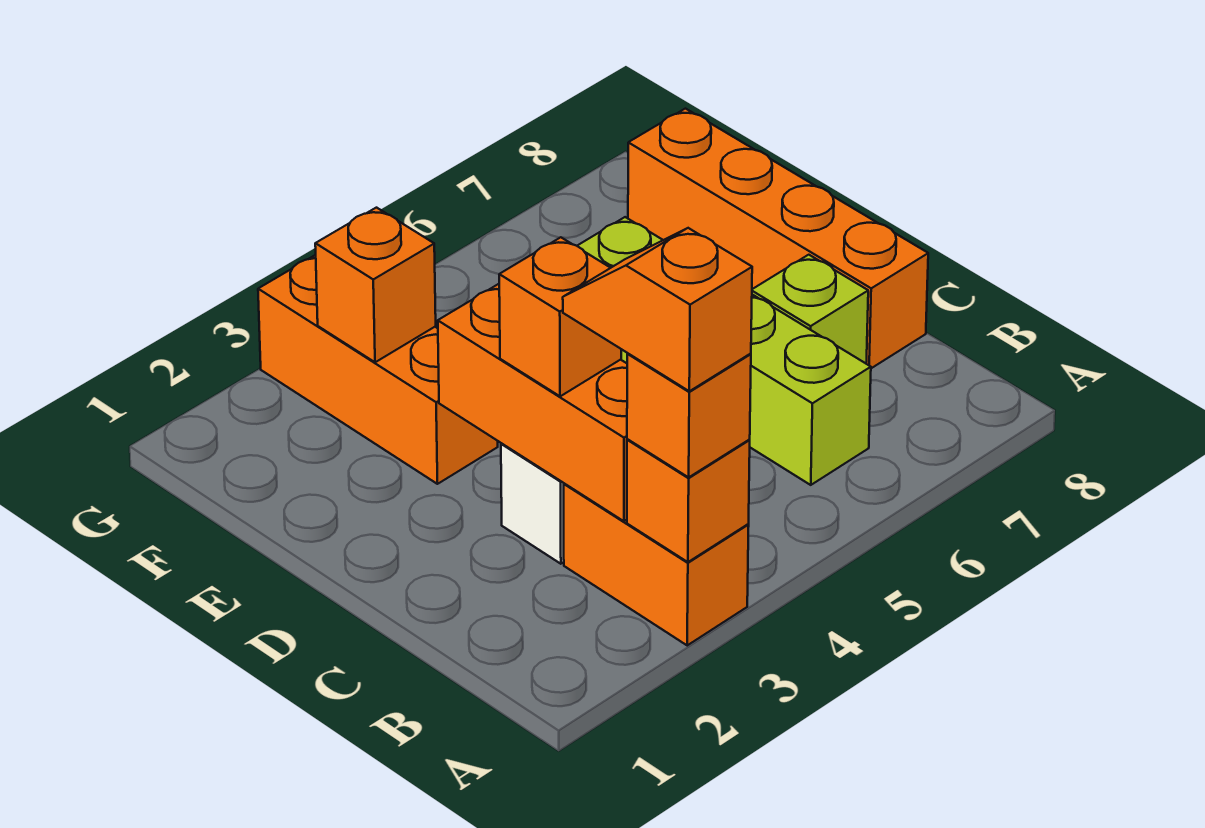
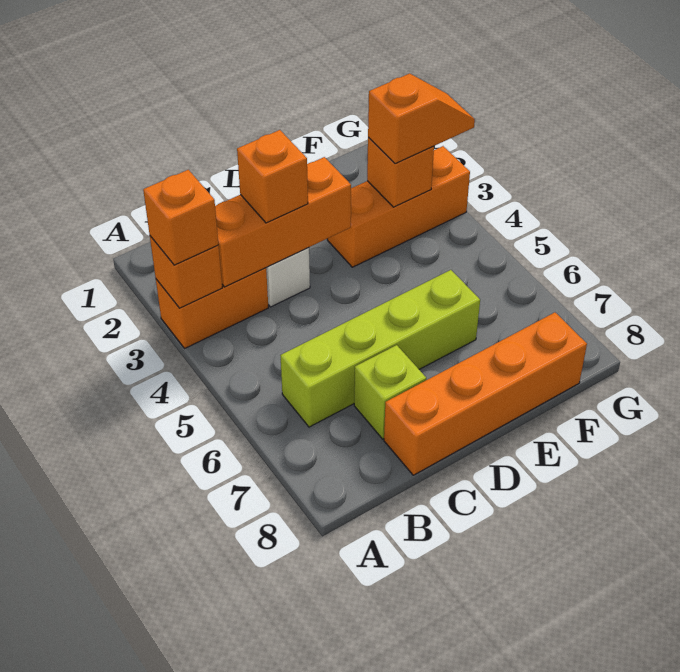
orange slope A3:B3 level 4 top A -> orange slope F3:G3 level 3 top F

